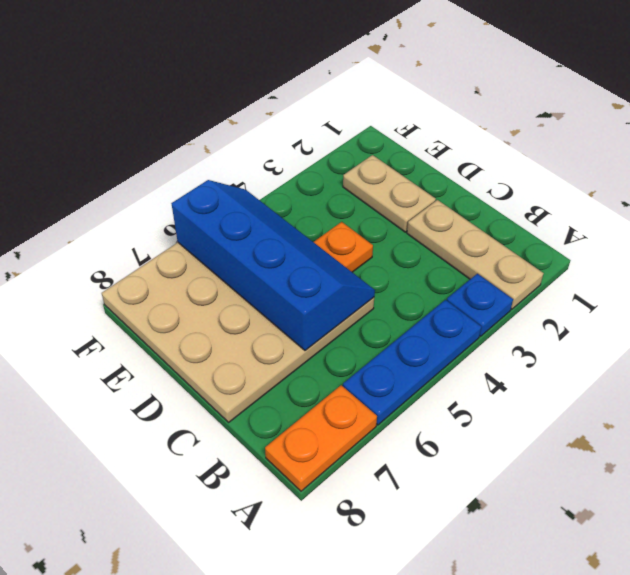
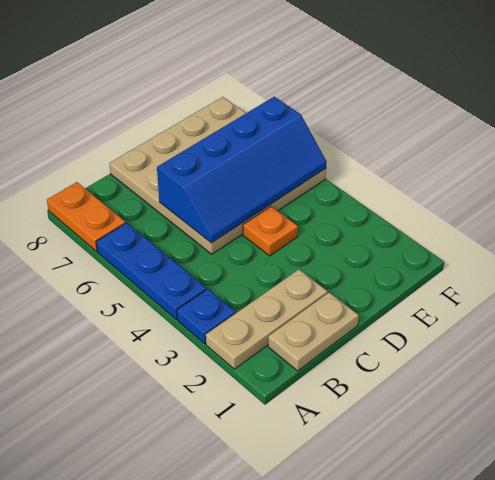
tan plate D2:E2 level 1 -> tan plate B1:C1 level 1

